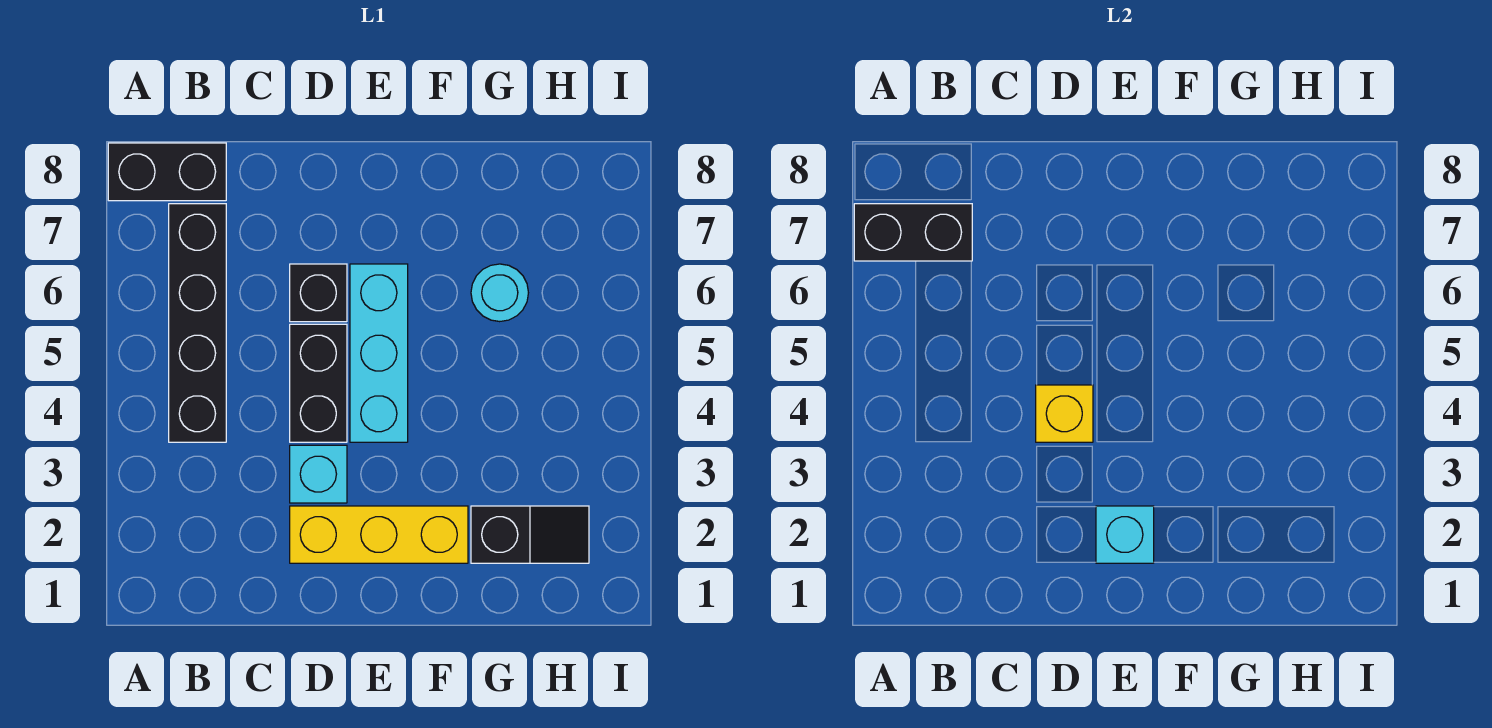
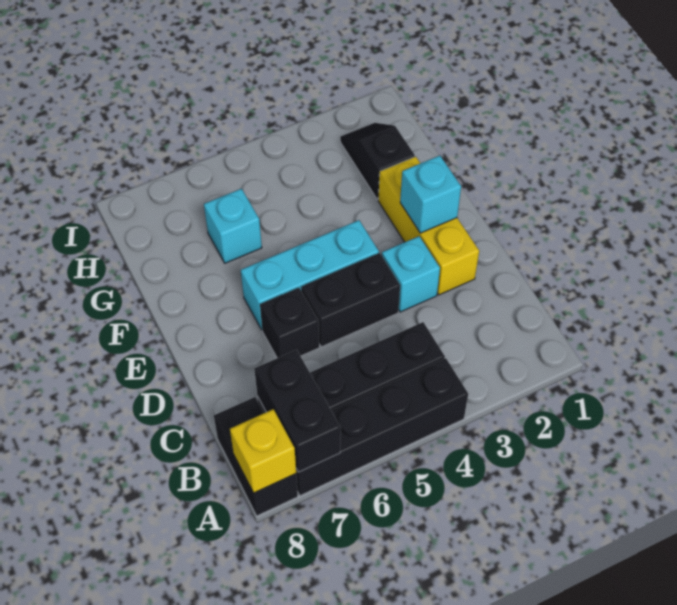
none -> black brick A4:A7 level 1
yellow brick D4 level 2 -> yellow brick A8 level 2
cyan round brick G6 level 1 -> cyan brick G6 level 1

